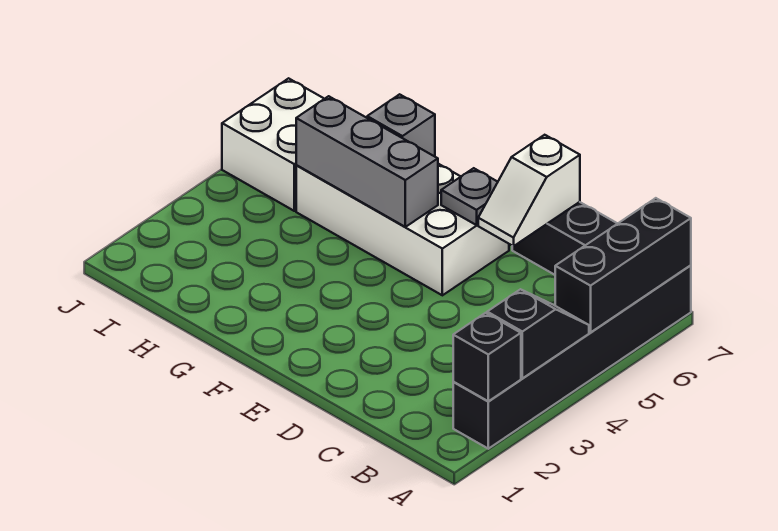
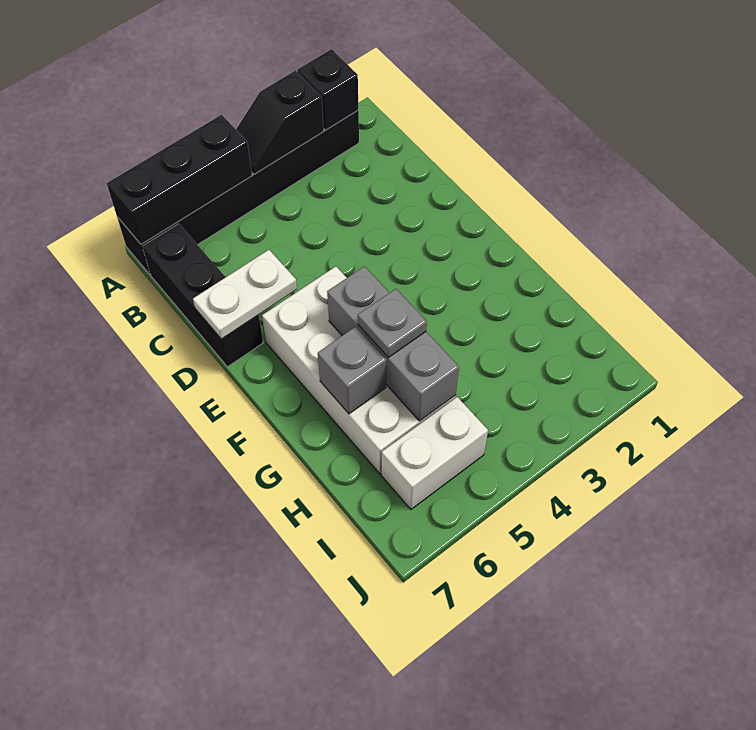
white slope D6:D7 level 2 top 7 -> white plate D6:D7 level 2
grey plate E6 level 2 -> grey plate G5 level 3
white brick I5:J6 level 1 -> white brick I5:I6 level 1

